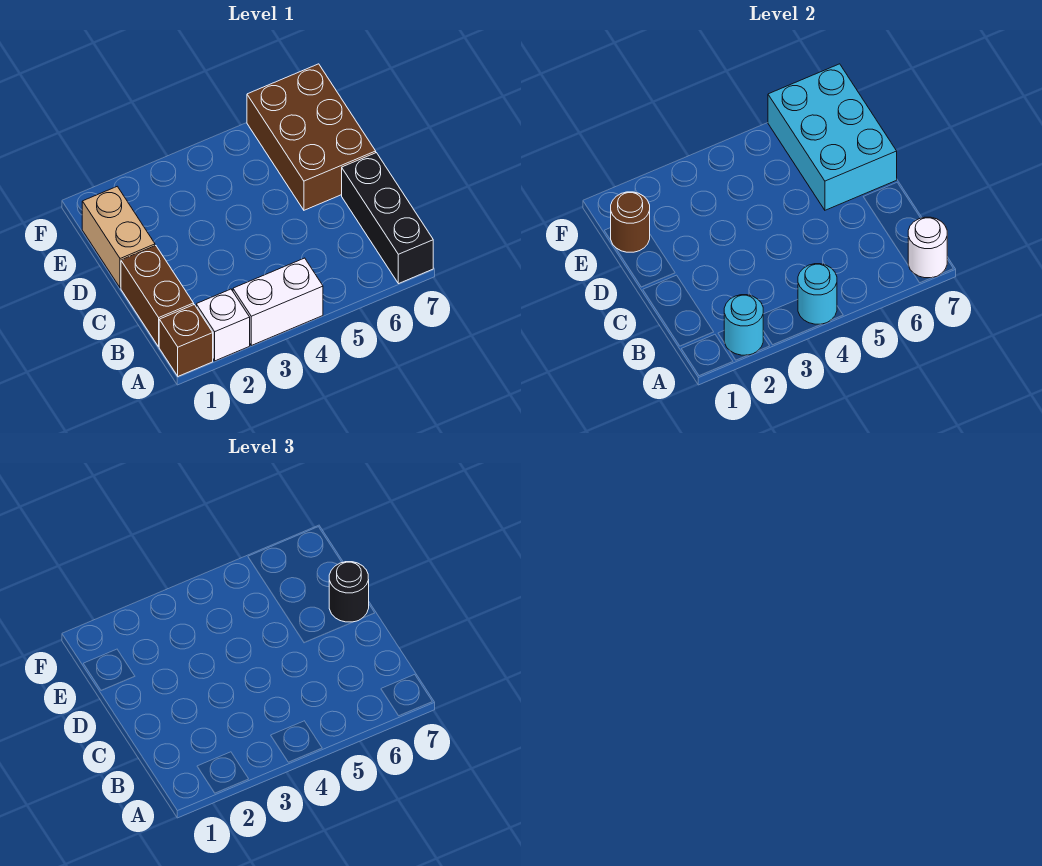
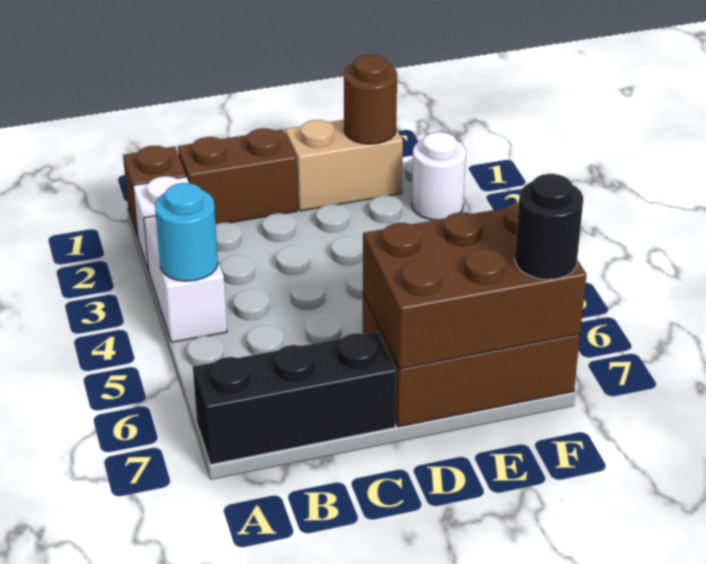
cyan round brick A2 level 2 -> none
white round brick A7 level 2 -> white round brick F2 level 1
cyan brick D6:F7 level 2 -> brown brick D6:F7 level 2
black round brick D7 level 3 -> black round brick F7 level 3

